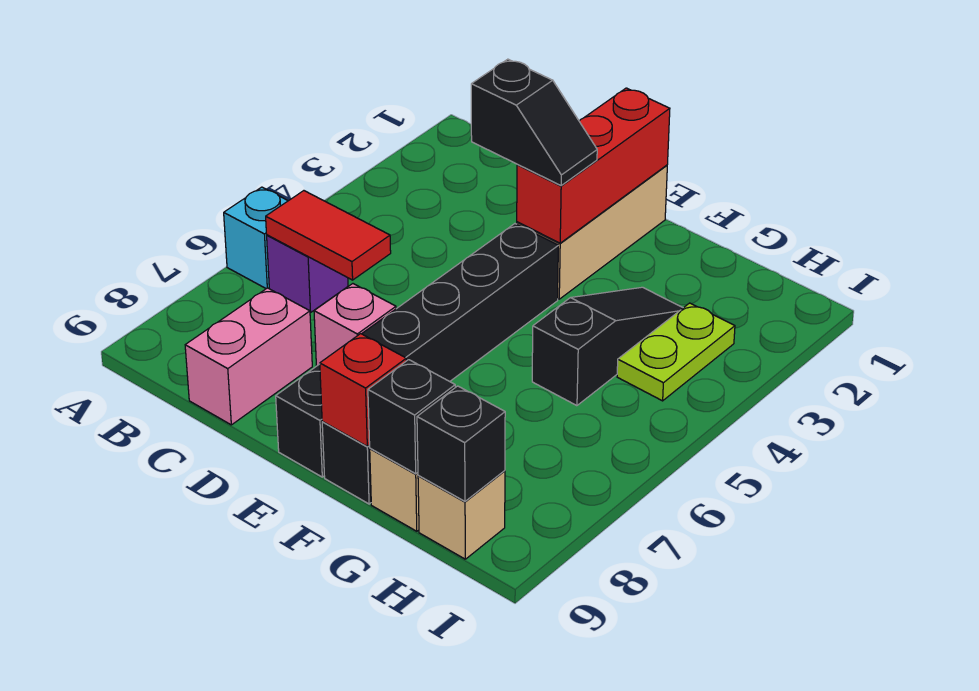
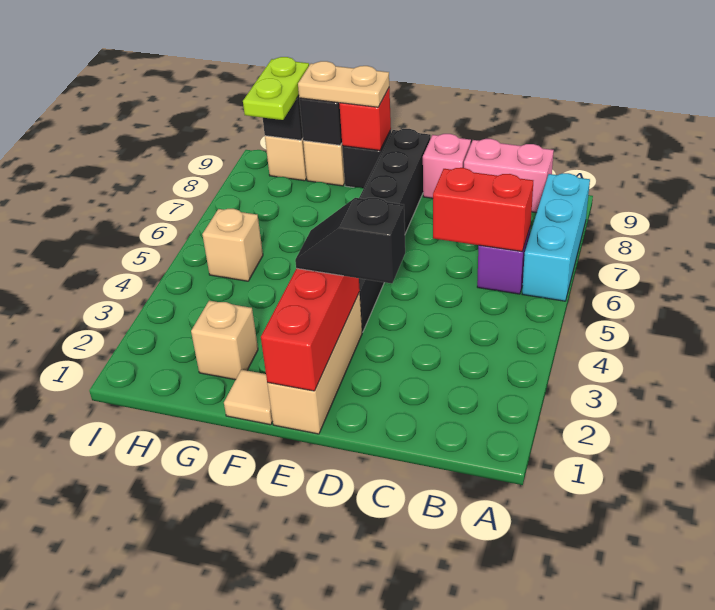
cyan brick A6 level 1 -> cyan brick A6:A8 level 1
red tile B6:C6 level 2 -> red brick B6:C6 level 2
pink brick C8:C9 level 1 -> pink brick B9:C9 level 1
pink brick D7 level 1 -> pink brick D9 level 1
none -> tan tile F1 level 1
none -> tan plate F9:G9 level 3
none -> tan brick G2 level 1
black slope G3:G5 level 1 top 5 -> none
lime plate H3:H4 level 1 -> lime plate H8:H9 level 3
none -> tan brick H5 level 1

